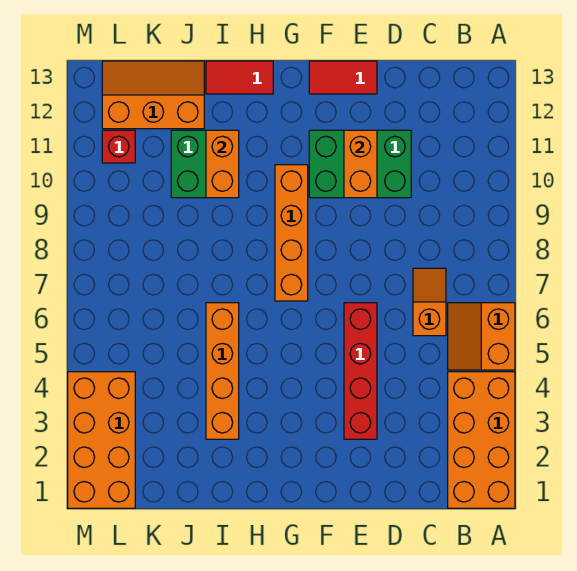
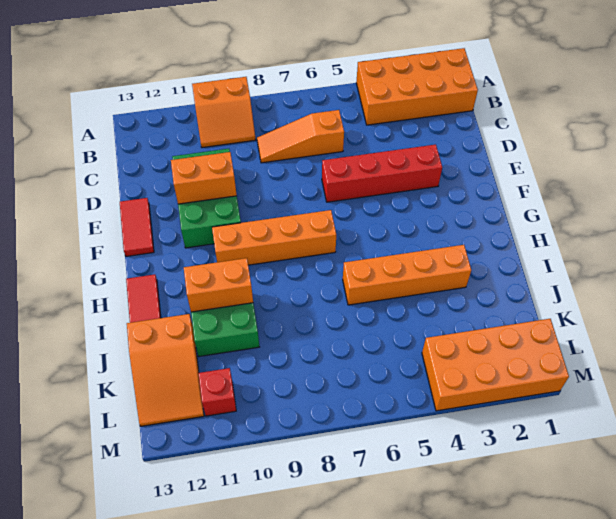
orange slope A5:B6 level 1 top A -> orange slope A9:B10 level 1 top A
orange slope C6:C7 level 1 top 6 -> orange slope C6:C8 level 1 top 6
orange slope J12:L13 level 1 top 12 -> orange slope J12:L13 level 1 top J

